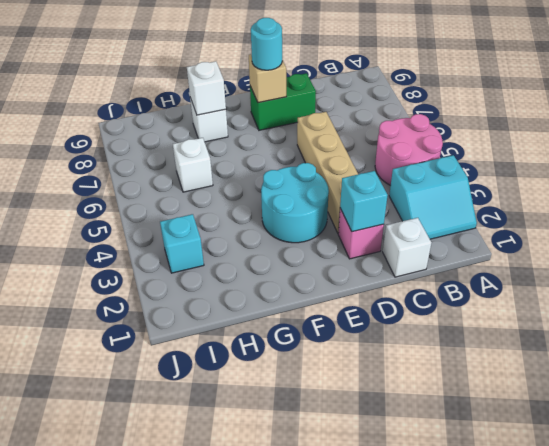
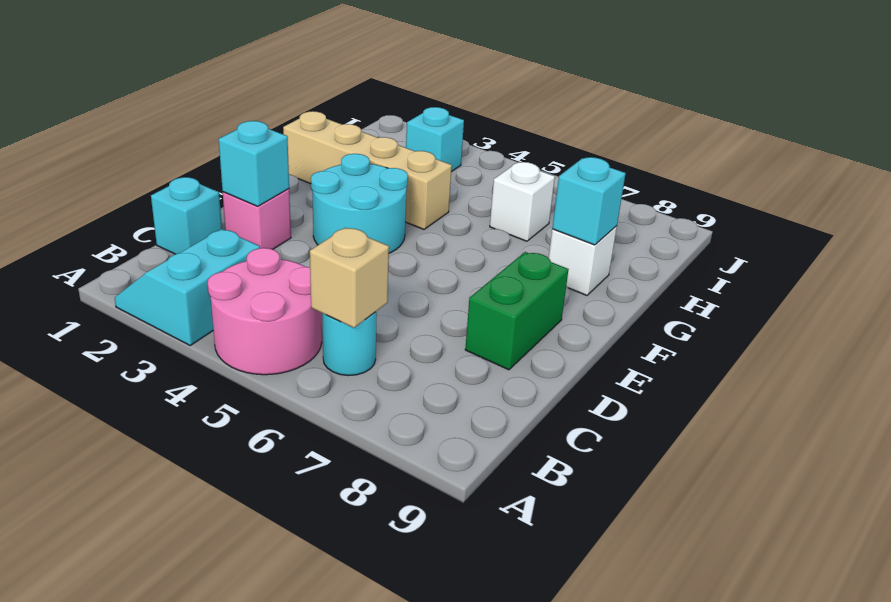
white brick C1 level 1 -> cyan brick C1 level 1
tan brick D3:D6 level 1 -> tan brick G1:G4 level 1
tan brick E8 level 2 -> tan brick B6 level 2
cyan round brick E8 level 3 -> cyan round brick B6 level 1
white brick G8 level 2 -> cyan brick G8 level 2

